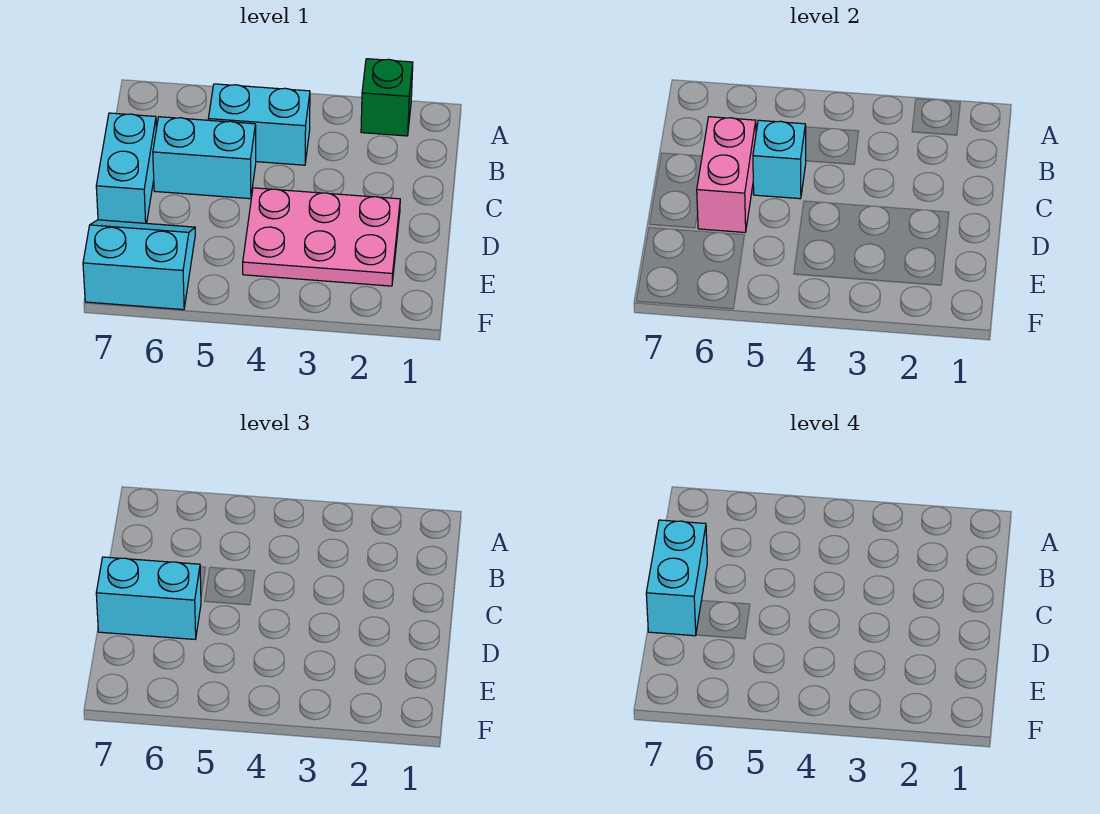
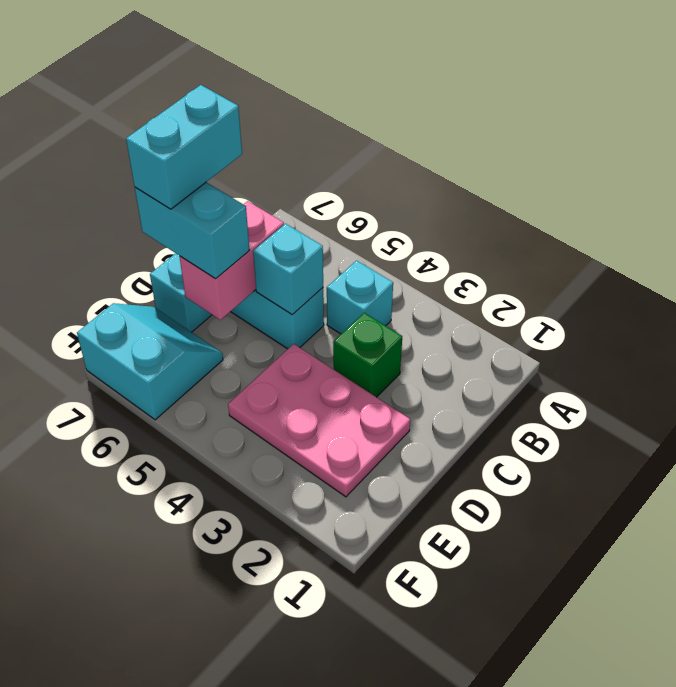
green brick A2 level 1 -> green brick C3 level 1
cyan brick B4:B5 level 1 -> cyan brick B4 level 1

